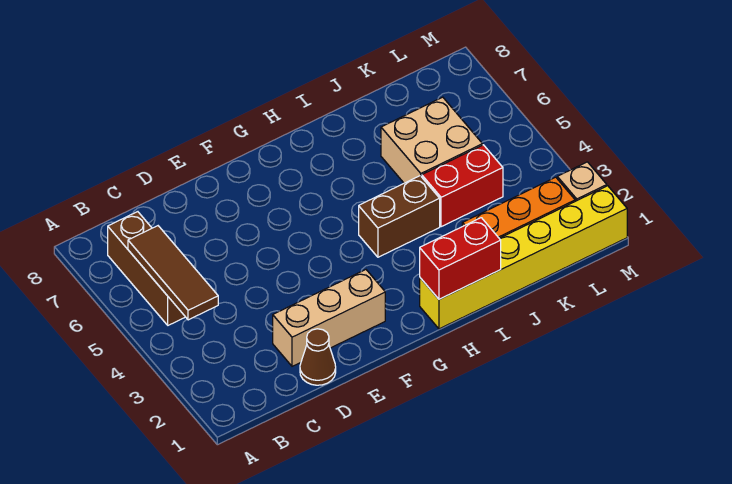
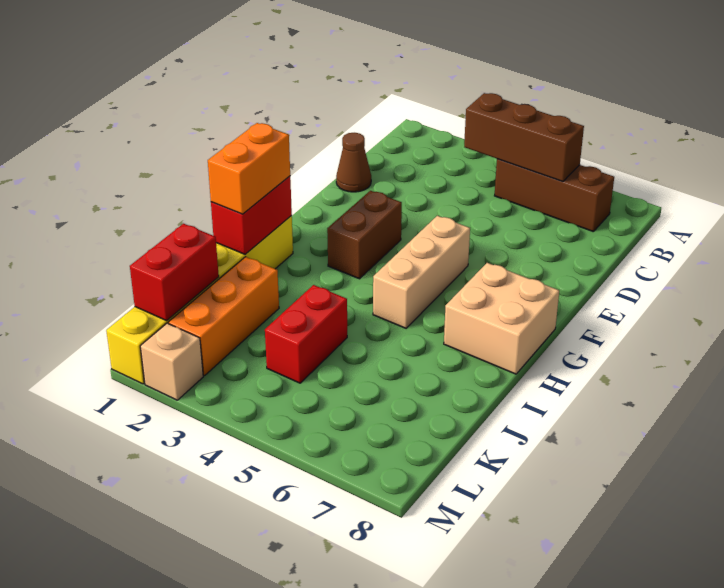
brown tile B4:B6 level 2 -> brown brick B4:B6 level 2
tan brick D2:F2 level 1 -> tan brick F5:H5 level 1
none -> orange brick H1:I1 level 3
brown brick H4:I4 level 1 -> brown brick F3:G3 level 1
tan brick J5:K6 level 1 -> tan brick G7:H8 level 1
none -> red brick K1:L1 level 2

